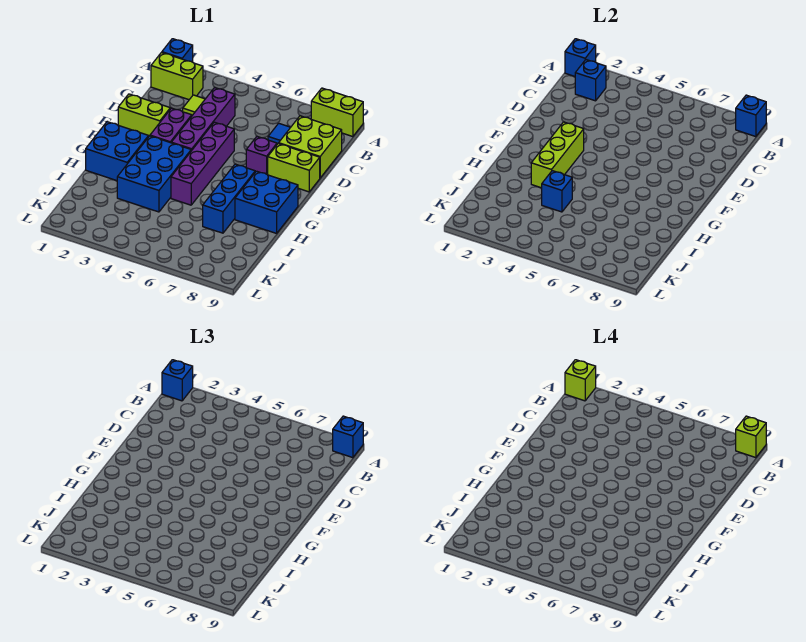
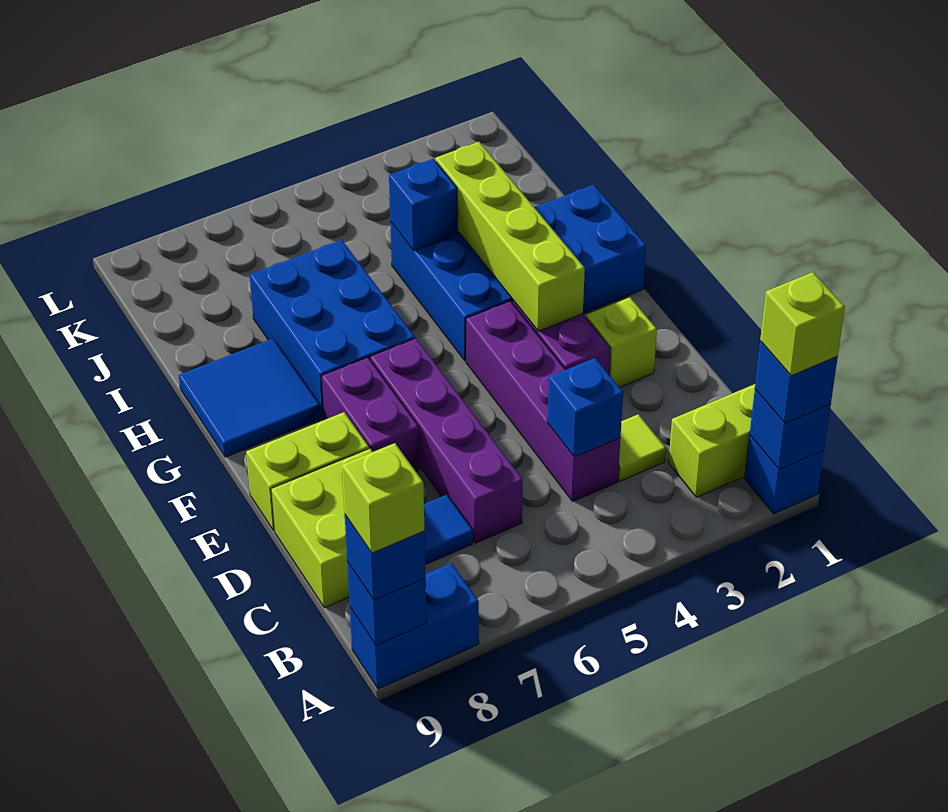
lime brick A8:A9 level 1 -> blue brick A8:A9 level 1
blue brick B2 level 2 -> blue brick C4 level 2
lime brick E1:E2 level 1 -> lime brick E2 level 1
purple brick E5:H5 level 1 -> purple brick C6:F6 level 1
purple brick E7 level 1 -> purple brick E7:F7 level 1
lime brick F3:H3 level 2 -> lime brick F3:I3 level 2
blue brick G7:I7 level 1 -> blue brick G6:I7 level 1
blue brick G8:H9 level 1 -> blue tile G8:H9 level 1

